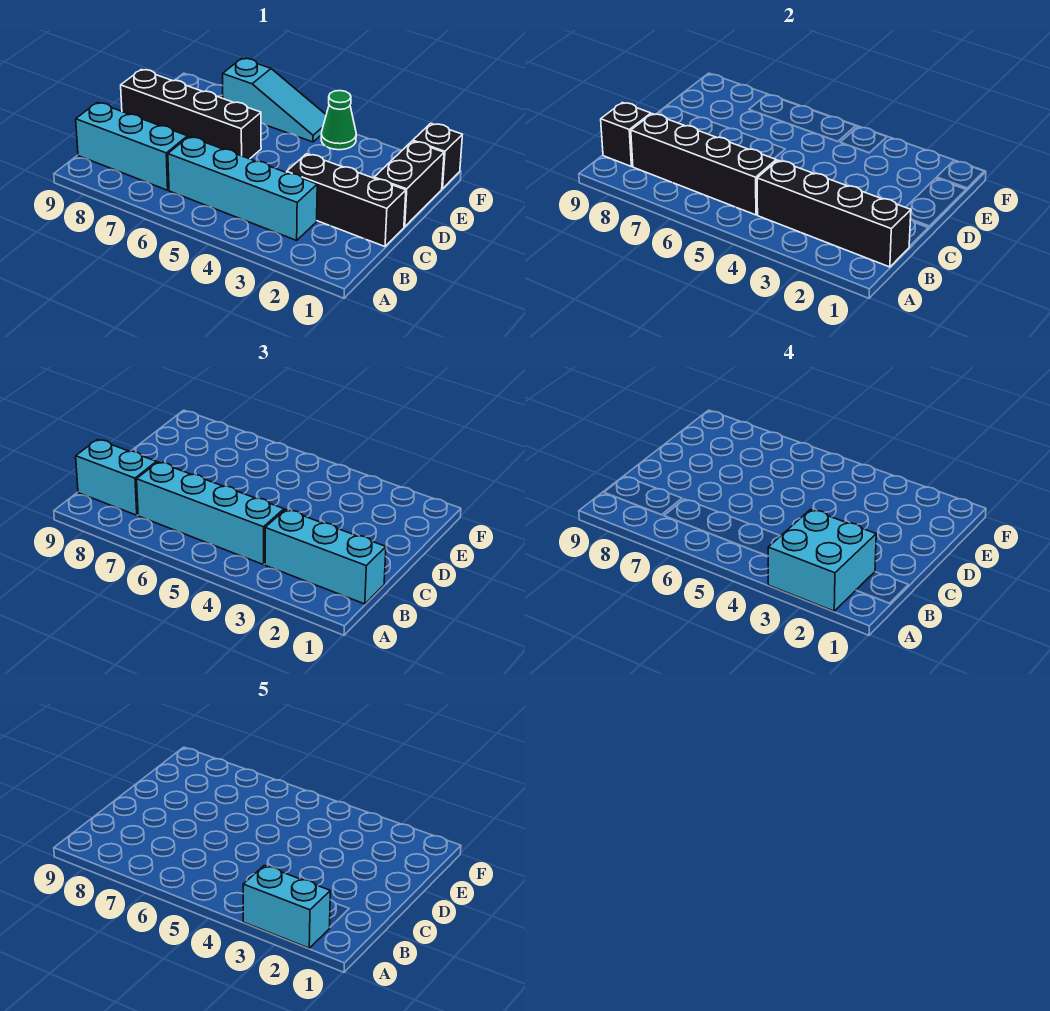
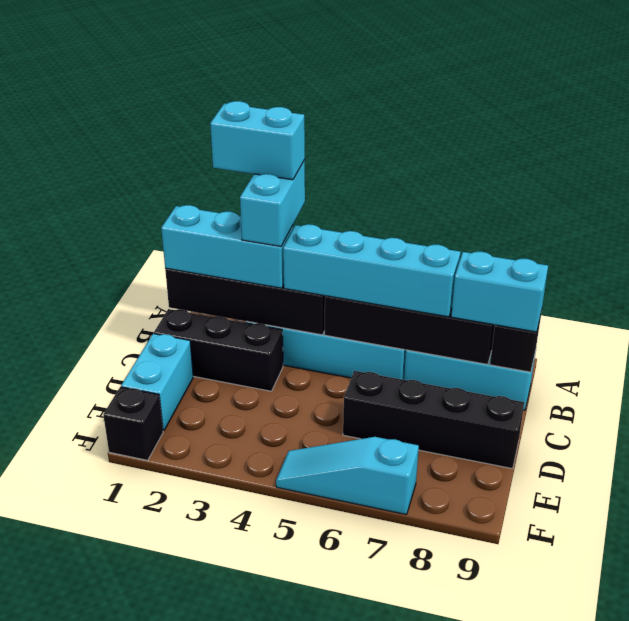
cyan brick A2:B3 level 4 -> cyan brick A3:B3 level 4
black brick D1:E1 level 1 -> cyan brick D1:E1 level 1
green cone F4 level 1 -> none

